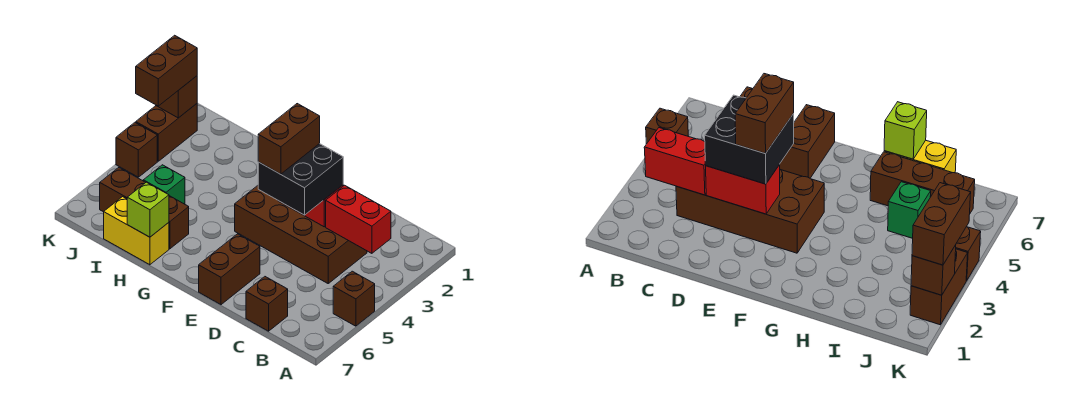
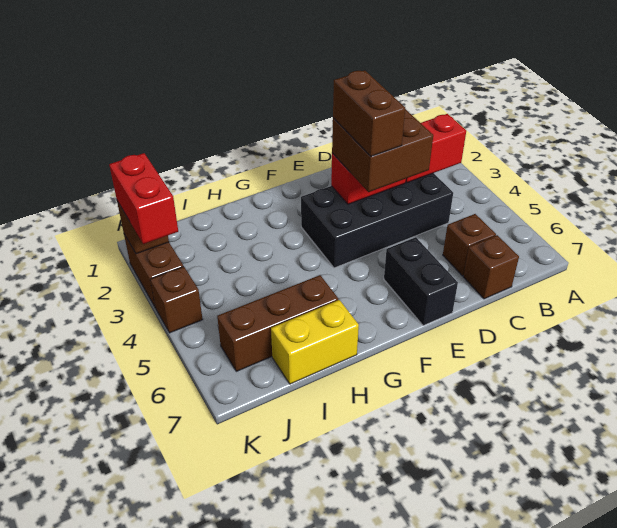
brown brick A5 level 1 -> brown brick C6 level 1
brown brick C3:F4 level 1 -> black brick C3:F4 level 1
black brick D3:E4 level 3 -> brown brick D3:E4 level 3
brown brick E6:E7 level 1 -> black brick E6:E7 level 1
lime brick H7 level 2 -> none
green brick I5 level 1 -> none
brown brick K2:K3 level 3 -> red brick K2:K3 level 3

